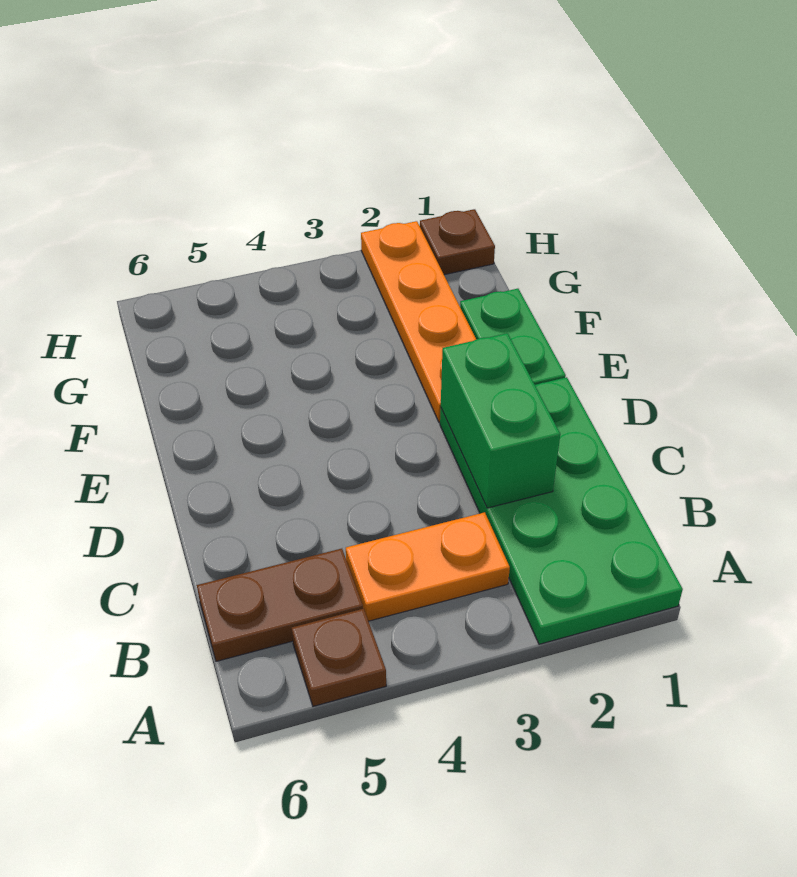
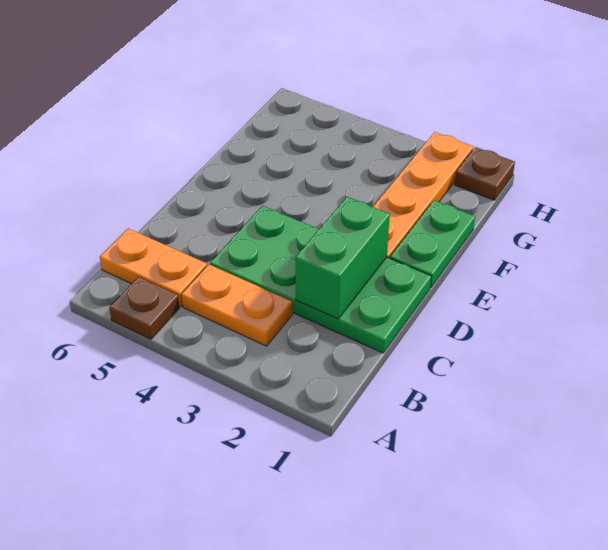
green plate A1:D2 level 1 -> green plate C1:D4 level 1
brown plate B5:B6 level 1 -> orange plate B5:B6 level 1

